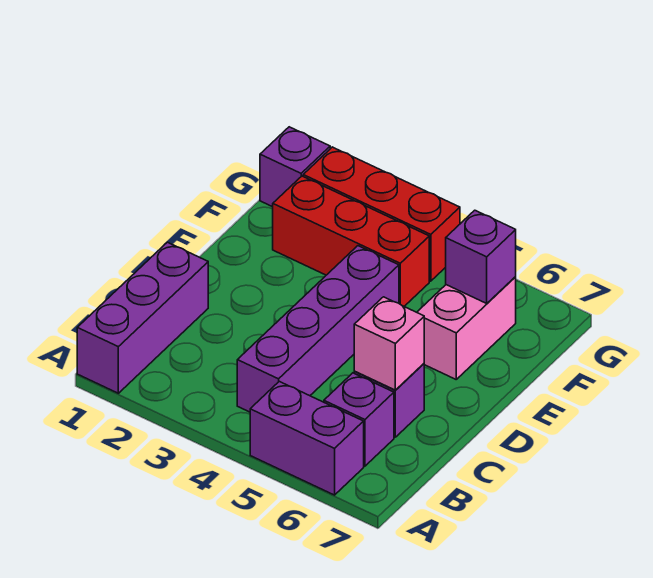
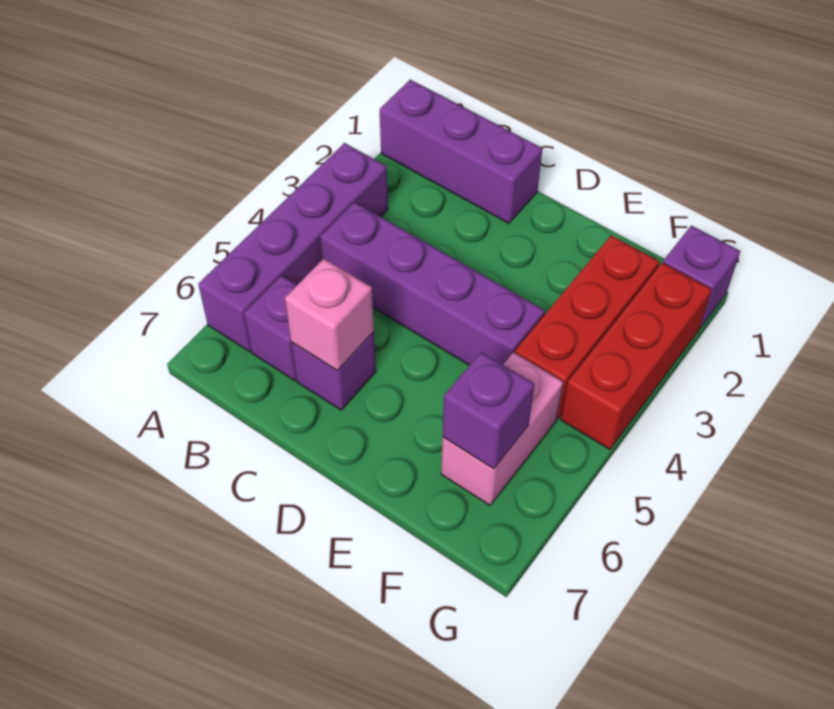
purple brick A5:A6 level 1 -> purple brick A3:A6 level 1
pink brick E6:F6 level 1 -> pink brick F5:F6 level 1

